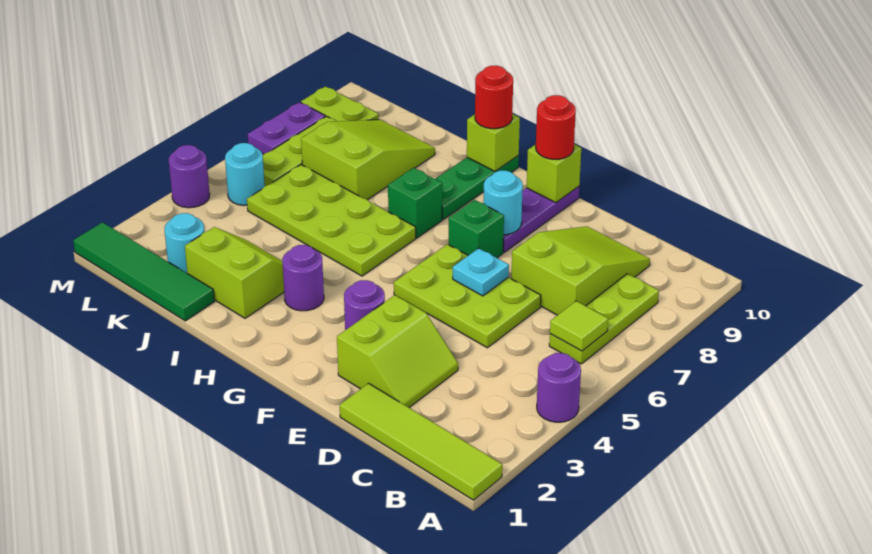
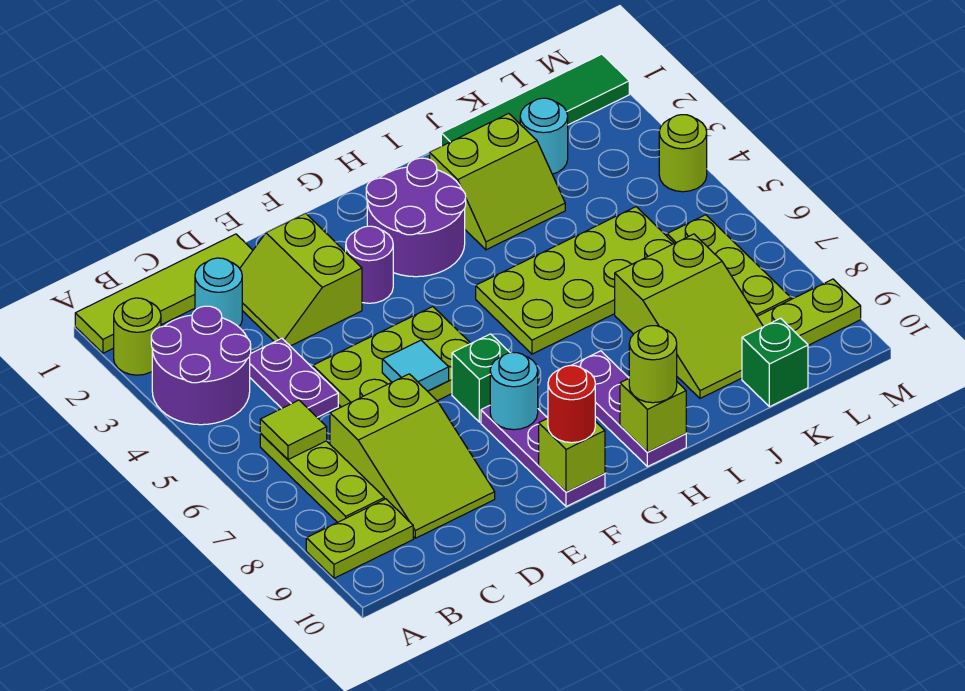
none -> lime round brick A2 level 1
purple round brick A4 level 1 -> purple round brick A3:B4 level 1
none -> lime plate A9:B9 level 1
cyan plate E6 level 2 -> cyan tile E6 level 2
purple round brick H3 level 1 -> purple round brick G2:H3 level 1
green brick H7 level 1 -> green brick K10 level 1
green plate H8:H10 level 1 -> purple plate H8:H10 level 1
red round brick H10 level 3 -> lime round brick H10 level 3
cyan round brick L5 level 1 -> cyan round brick C2 level 1
purple round brick M4 level 1 -> lime round brick M4 level 1
purple plate M7:M8 level 1 -> purple plate C4:C5 level 1

